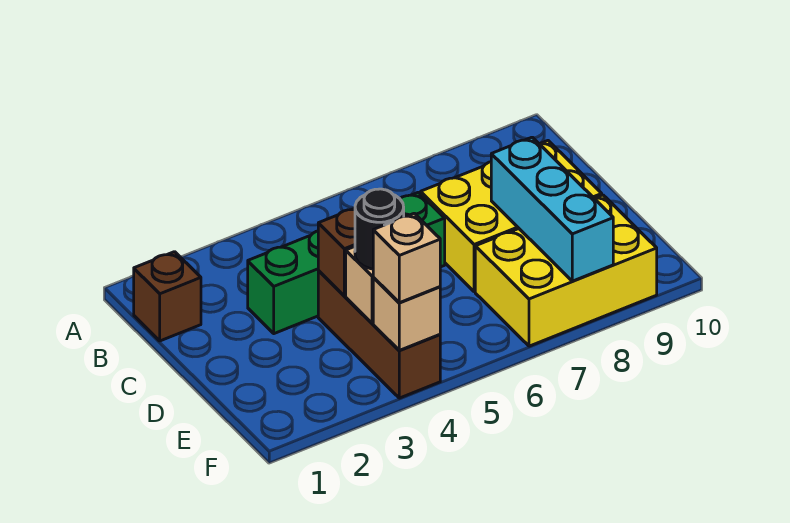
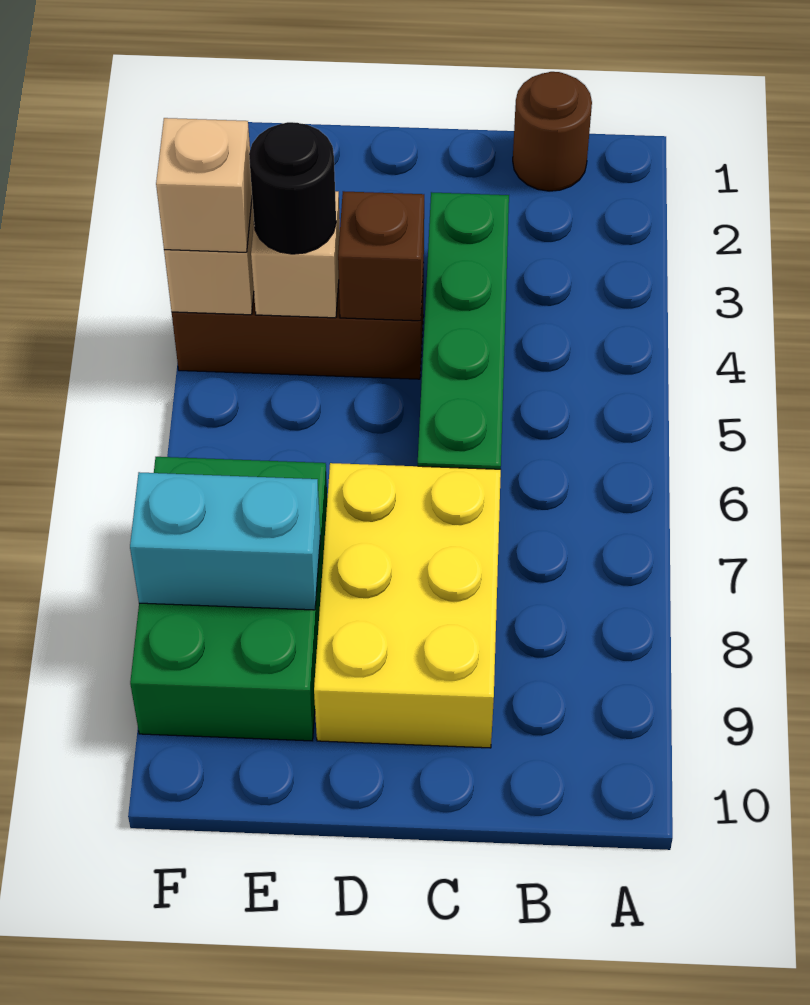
brown brick B1 level 1 -> brown round brick B1 level 1
cyan brick D8:F8 level 2 -> cyan brick E8:F8 level 2
yellow brick E7:F9 level 1 -> green brick E7:F9 level 1

